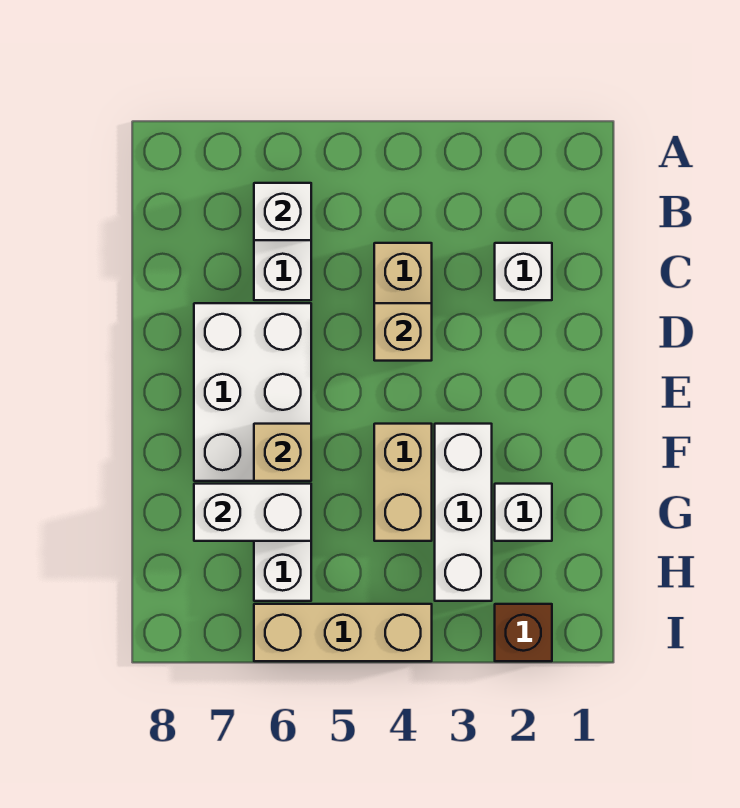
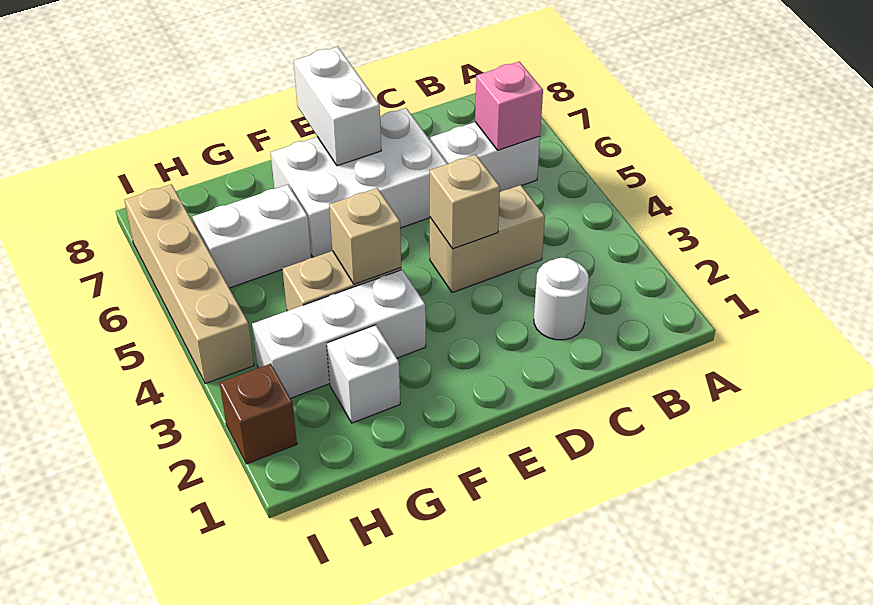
white brick B6 level 2 -> pink brick B6 level 2
white brick C2 level 1 -> white round brick C2 level 1
tan brick F6 level 2 -> tan brick F4 level 2
white brick G6:G7 level 2 -> white brick E7:E8 level 2
tan brick I4:I6 level 1 -> tan brick I4:I7 level 1

